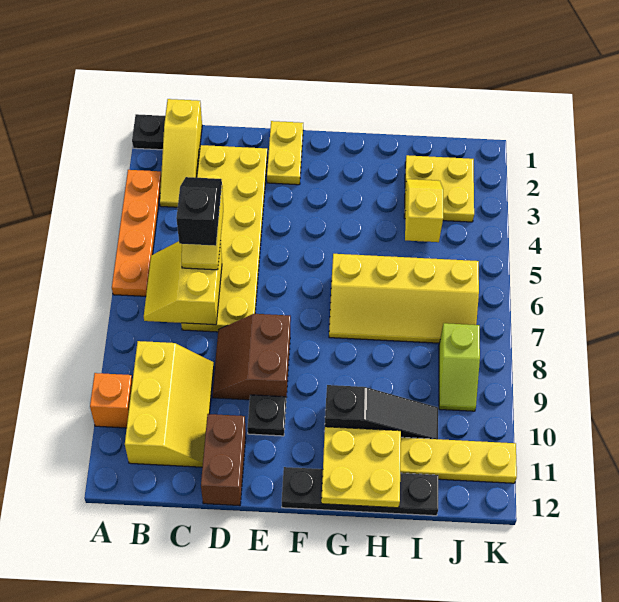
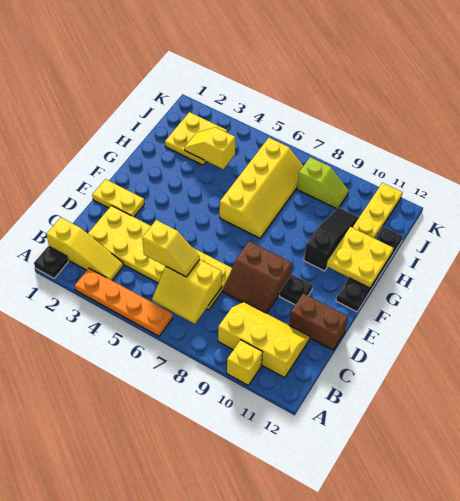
orange brick A10 level 1 -> yellow brick A10 level 1
black slope C5:C6 level 4 top 6 -> none

